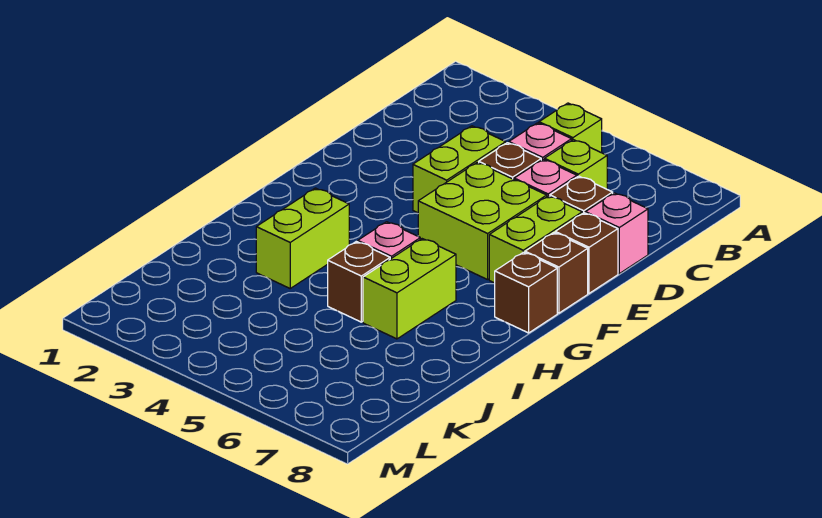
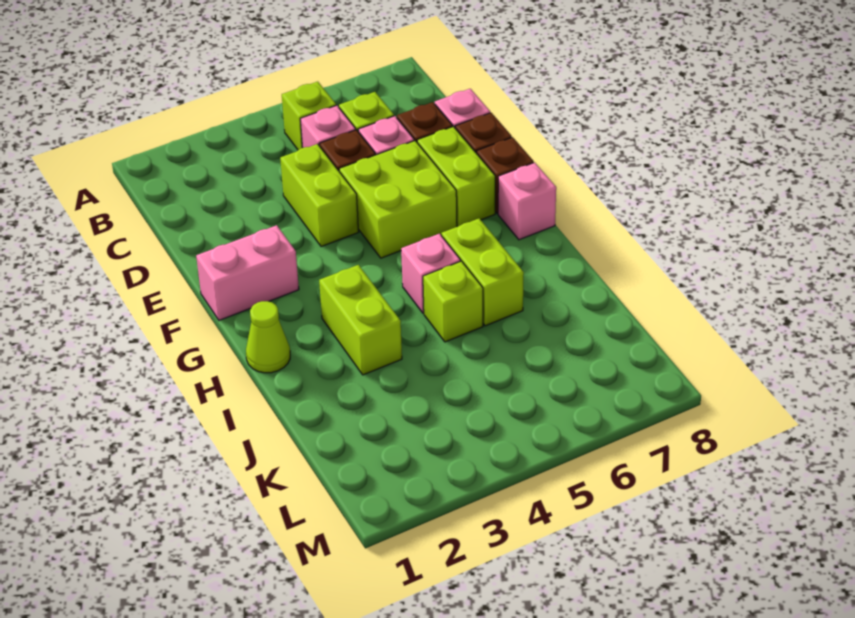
none -> pink brick F1:F2 level 1
brown brick G8 level 1 -> pink brick G8 level 1
none -> lime cone H1 level 1
brown brick I5 level 1 -> lime brick I5 level 1

